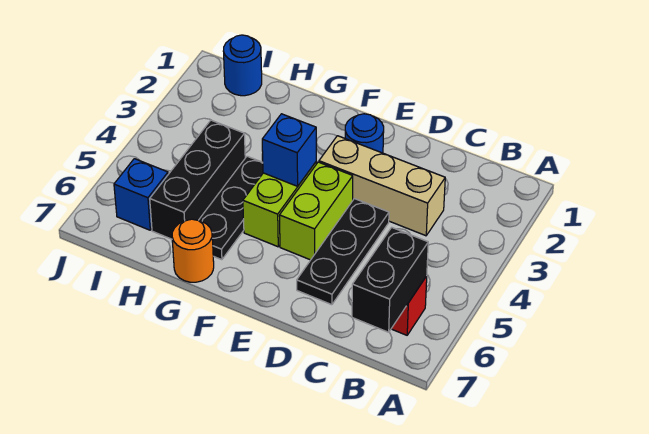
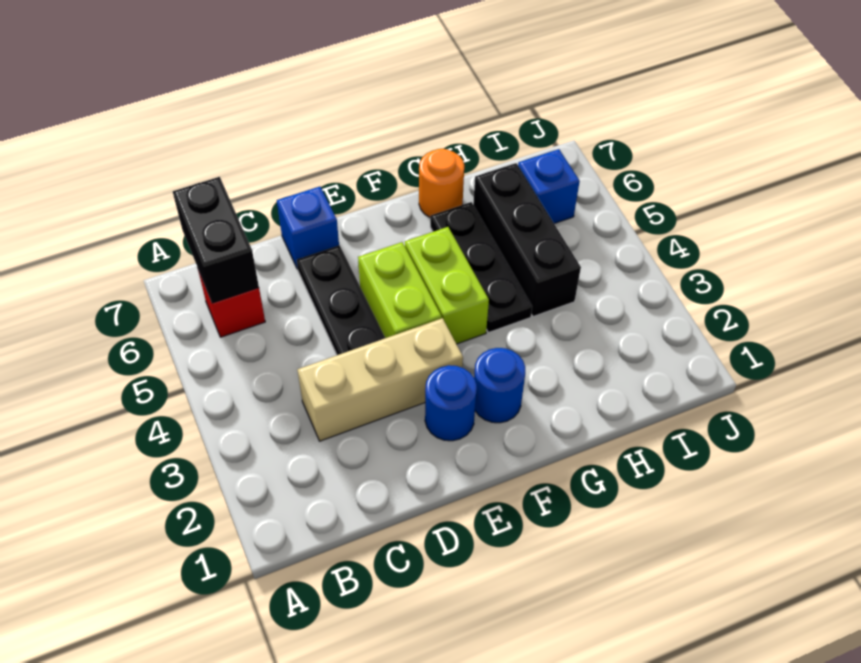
blue brick F4 level 2 -> blue brick D7 level 1
blue round brick I1 level 1 -> blue round brick F2 level 1

